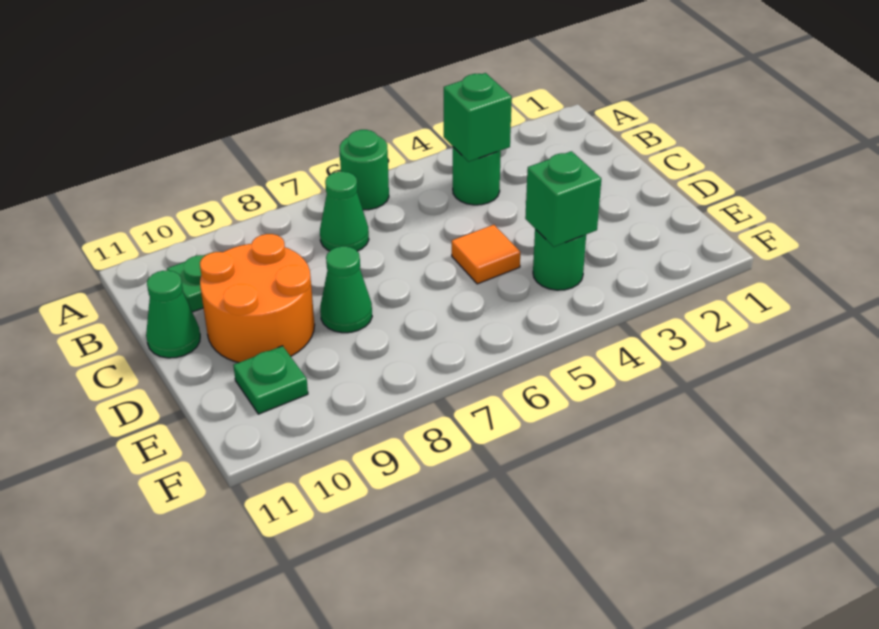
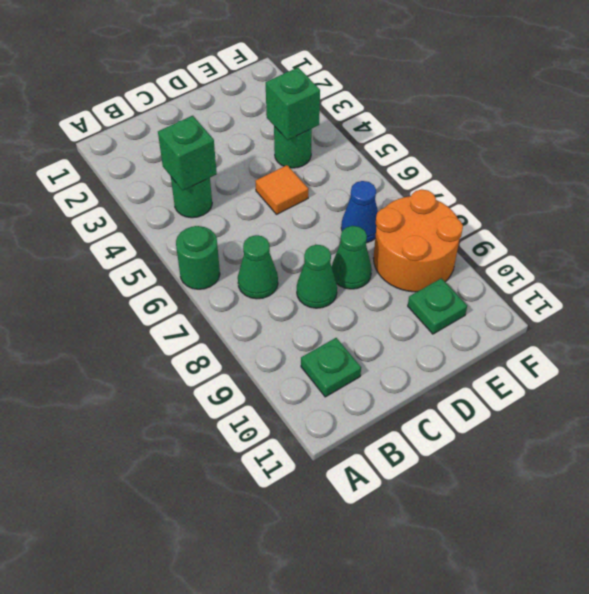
orange round brick C9:D10 level 1 -> orange round brick E8:F9 level 1
green cone C11 level 1 -> green cone C8 level 1
none -> blue cone E7 level 1

